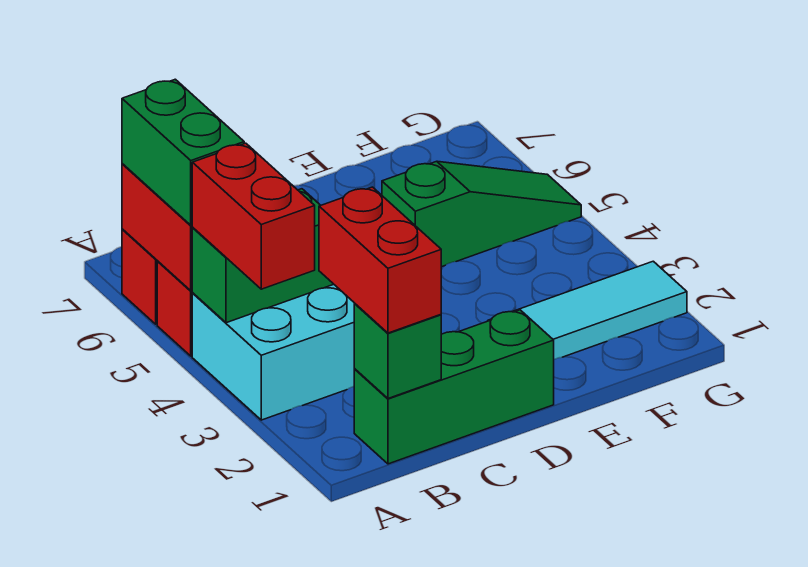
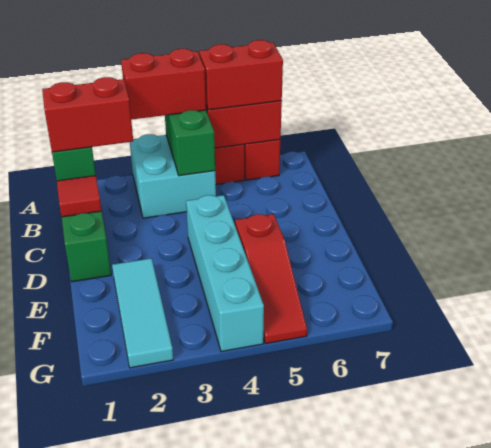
green brick A5:A6 level 3 -> red brick A5:A6 level 3
none -> red tile C1 level 2
none -> cyan brick D4:G4 level 1
green slope E5:G5 level 1 top E -> red slope E5:G5 level 1 top E

